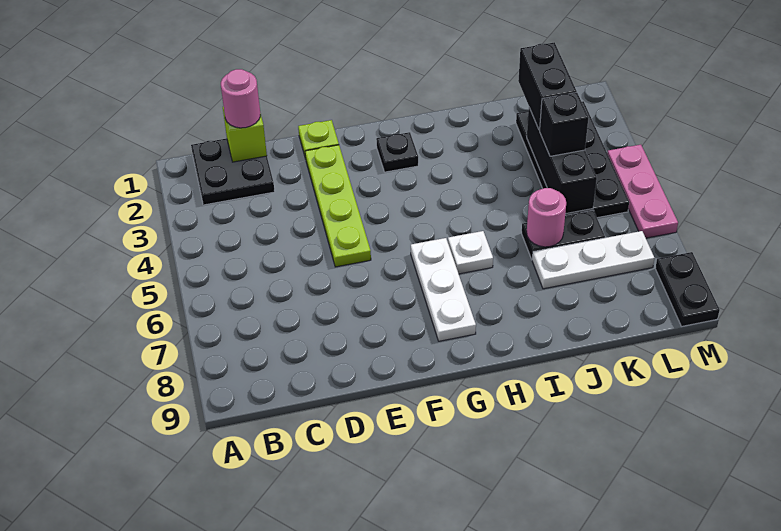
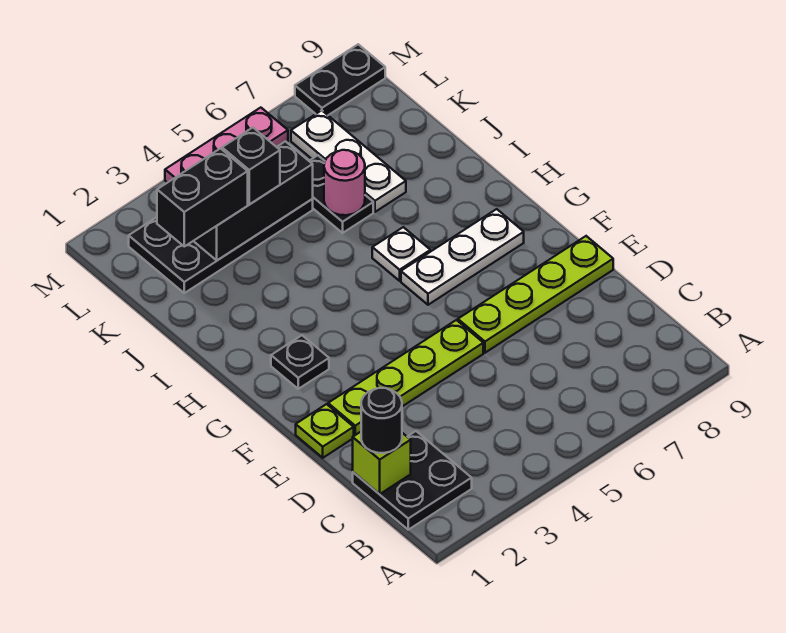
pink round brick C1 level 3 -> black round brick C1 level 3
none -> lime plate E6:E9 level 1

